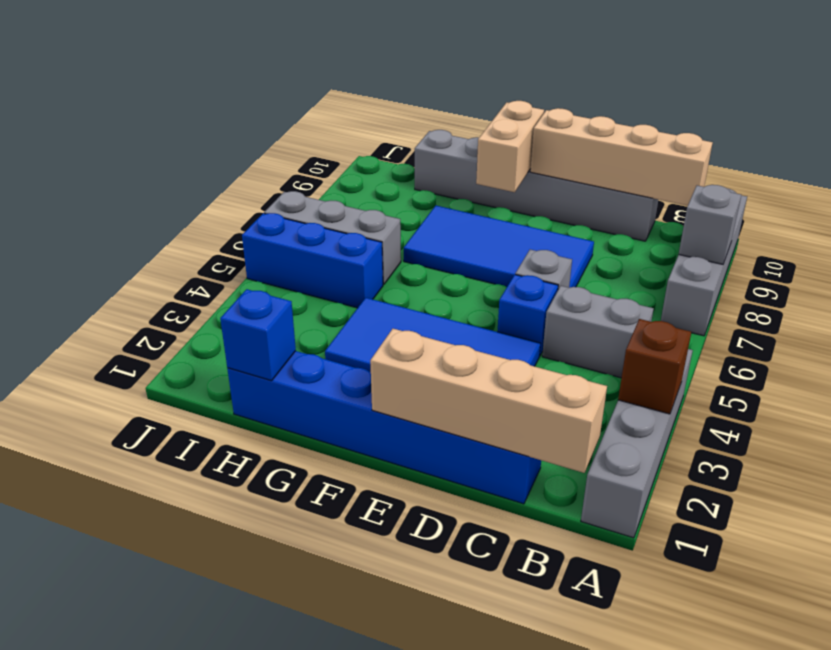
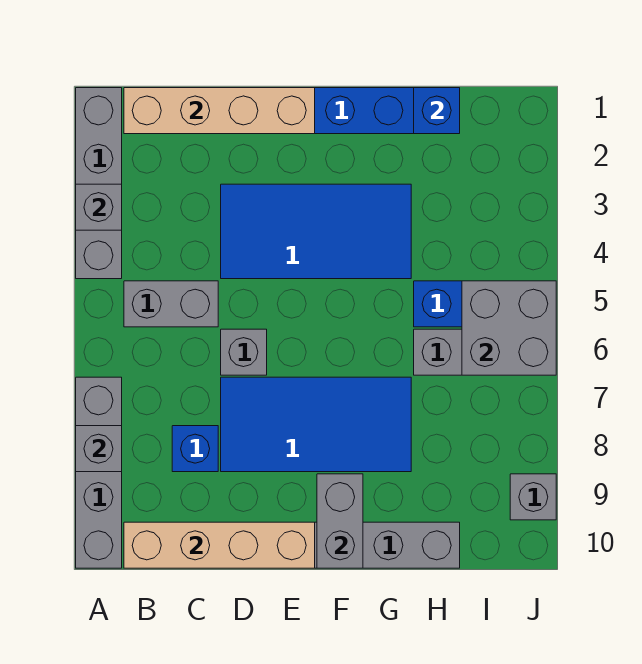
brown brick A3 level 2 -> grey brick A3 level 2
blue brick D5 level 1 -> blue brick C8 level 1
tan brick F9:F10 level 2 -> grey brick F9:F10 level 2
none -> grey brick I5:J6 level 2
none -> grey brick J9 level 1

